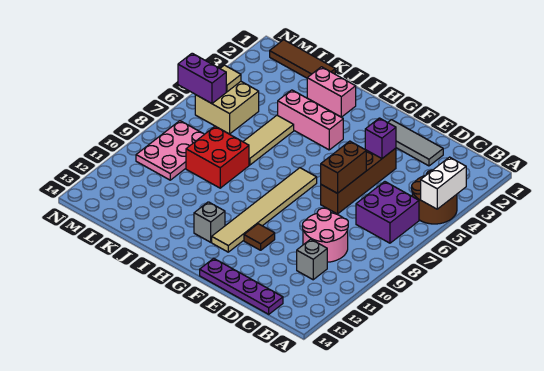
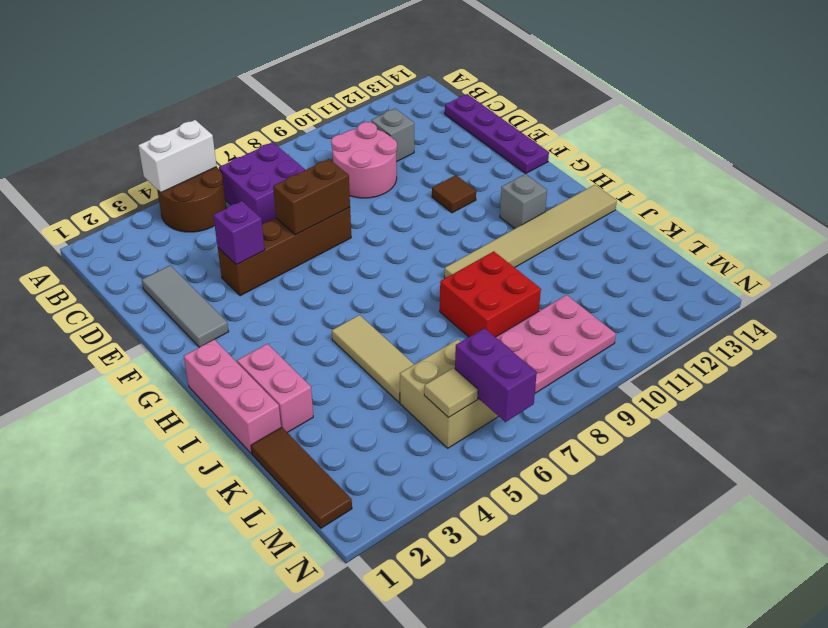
tan tile G7:G12 level 1 -> tan tile I9:I14 level 1
pink brick H4:J4 level 1 -> pink brick H1:J1 level 1
tan tile J5:J7 level 1 -> tan tile I5:K5 level 1

